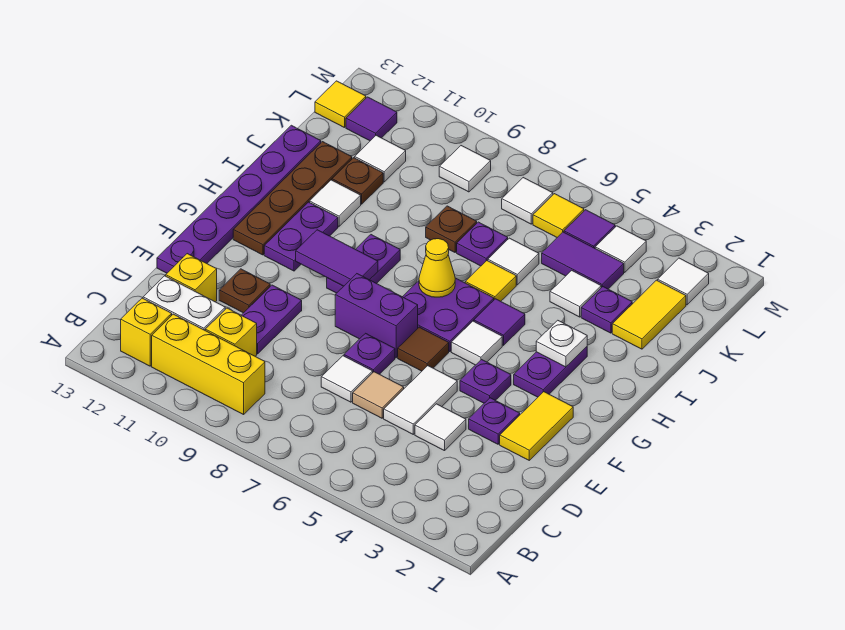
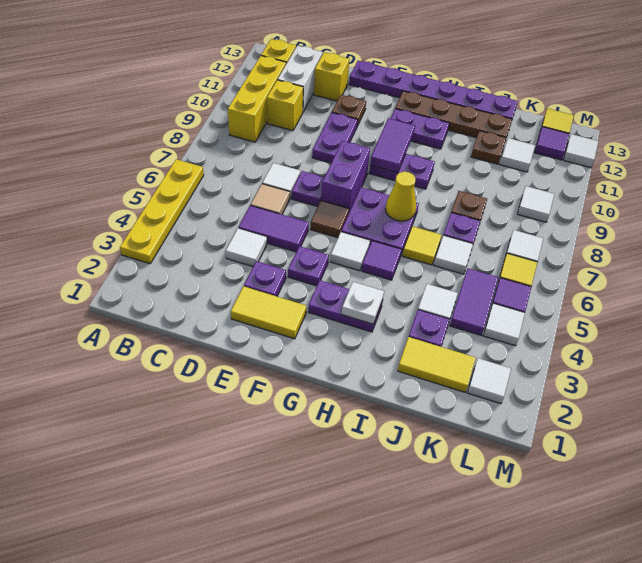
none -> yellow plate A3:A6 level 1
white tile D5:E5 level 1 -> purple tile D5:E5 level 1
purple plate D10:E10 level 1 -> purple plate E9:E10 level 1
white tile I11 level 1 -> white tile M12 level 1

